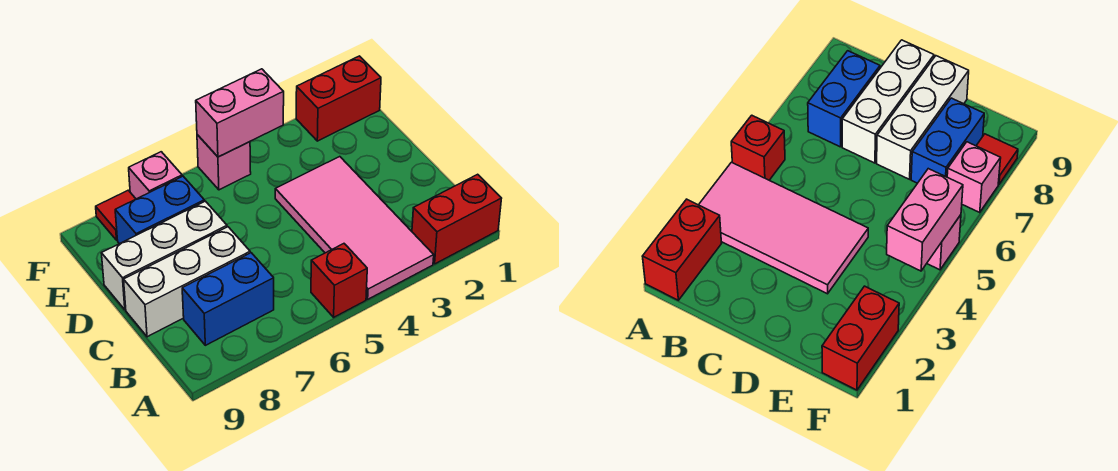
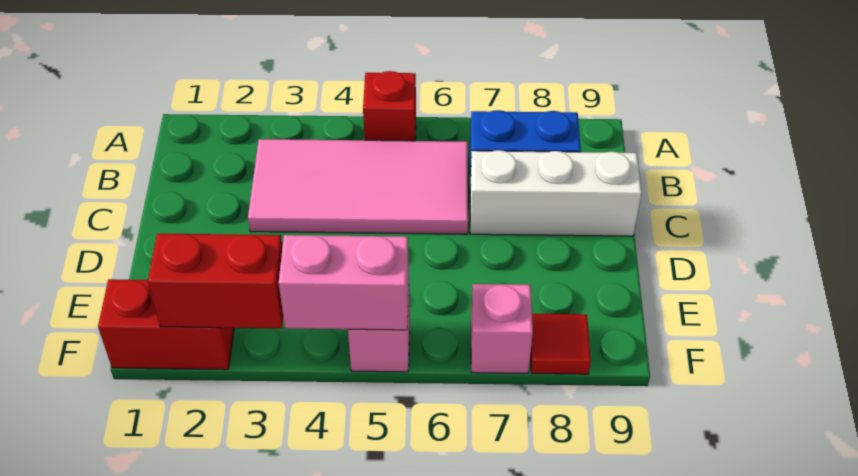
red brick A1:A2 level 1 -> red brick F2:F3 level 2
pink tile A3:D4 level 1 -> pink tile B3:C6 level 1
white brick D7:D9 level 1 -> none
blue brick E7:E8 level 1 -> none

